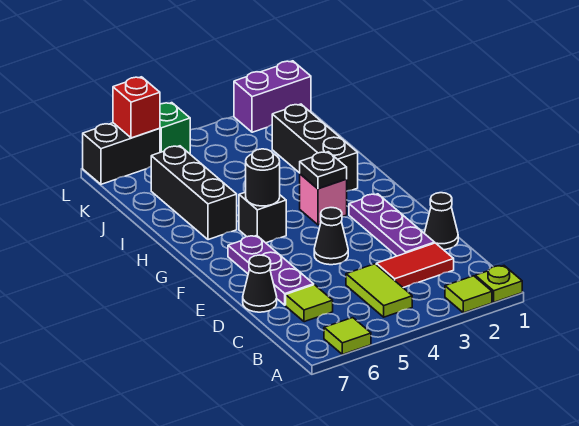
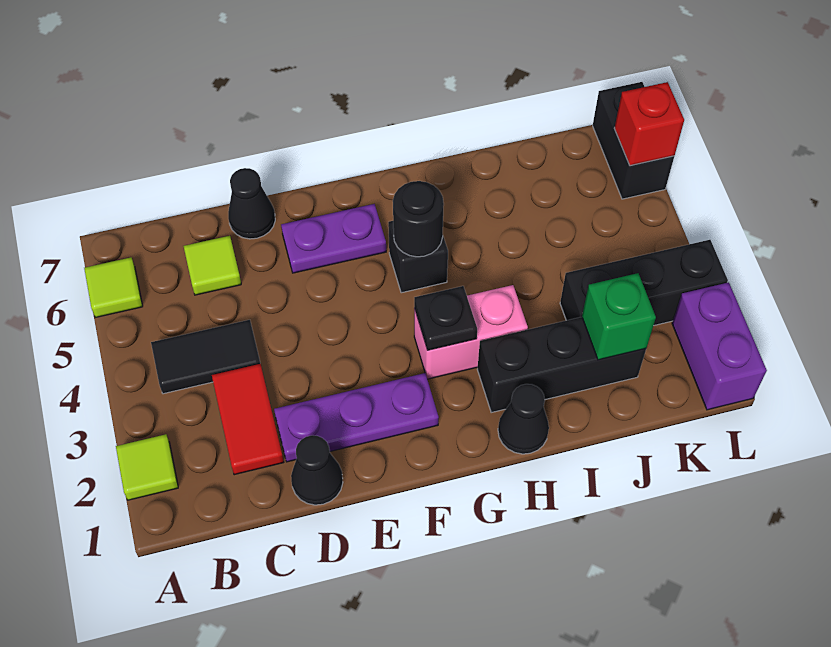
lime plate A1 level 1 -> none
lime tile B4:C4 level 1 -> black tile B4:C4 level 1
purple plate D6:F6 level 1 -> purple plate E6:F6 level 1
black cone E4 level 1 -> black cone H1 level 1
pink brick G3 level 1 -> pink brick G3:H3 level 1
black brick H6:J6 level 1 -> black brick J3:L3 level 1
green brick L5 level 1 -> green brick J2 level 2

